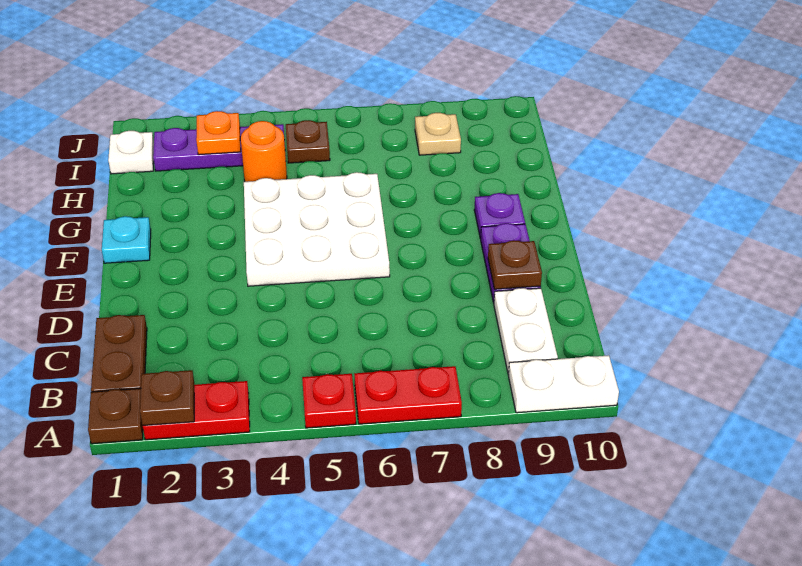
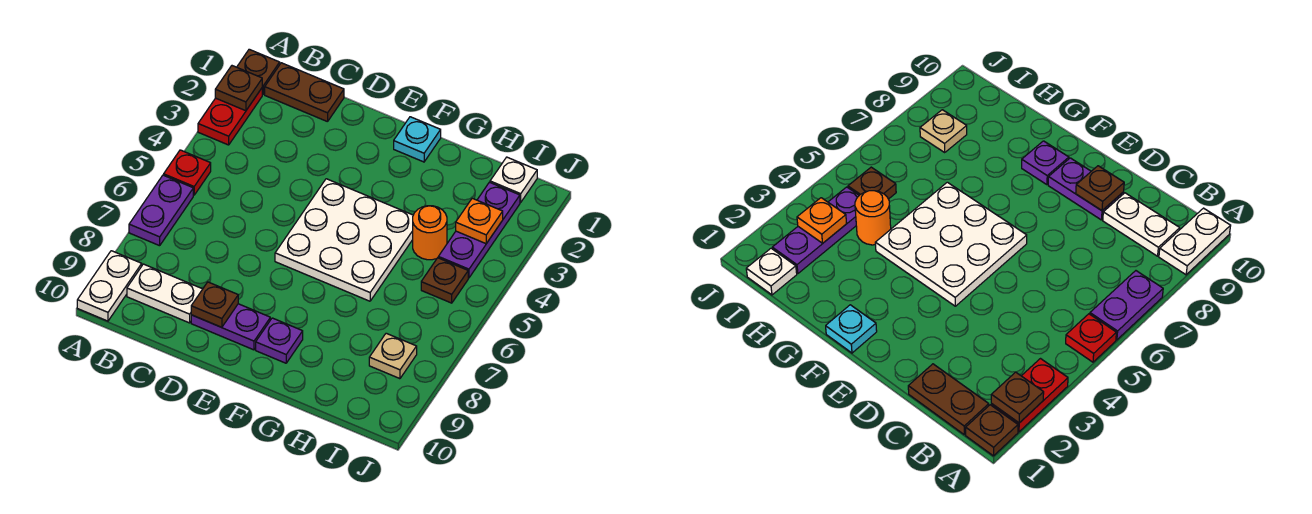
red plate A6:A7 level 1 -> purple plate A6:A7 level 1

